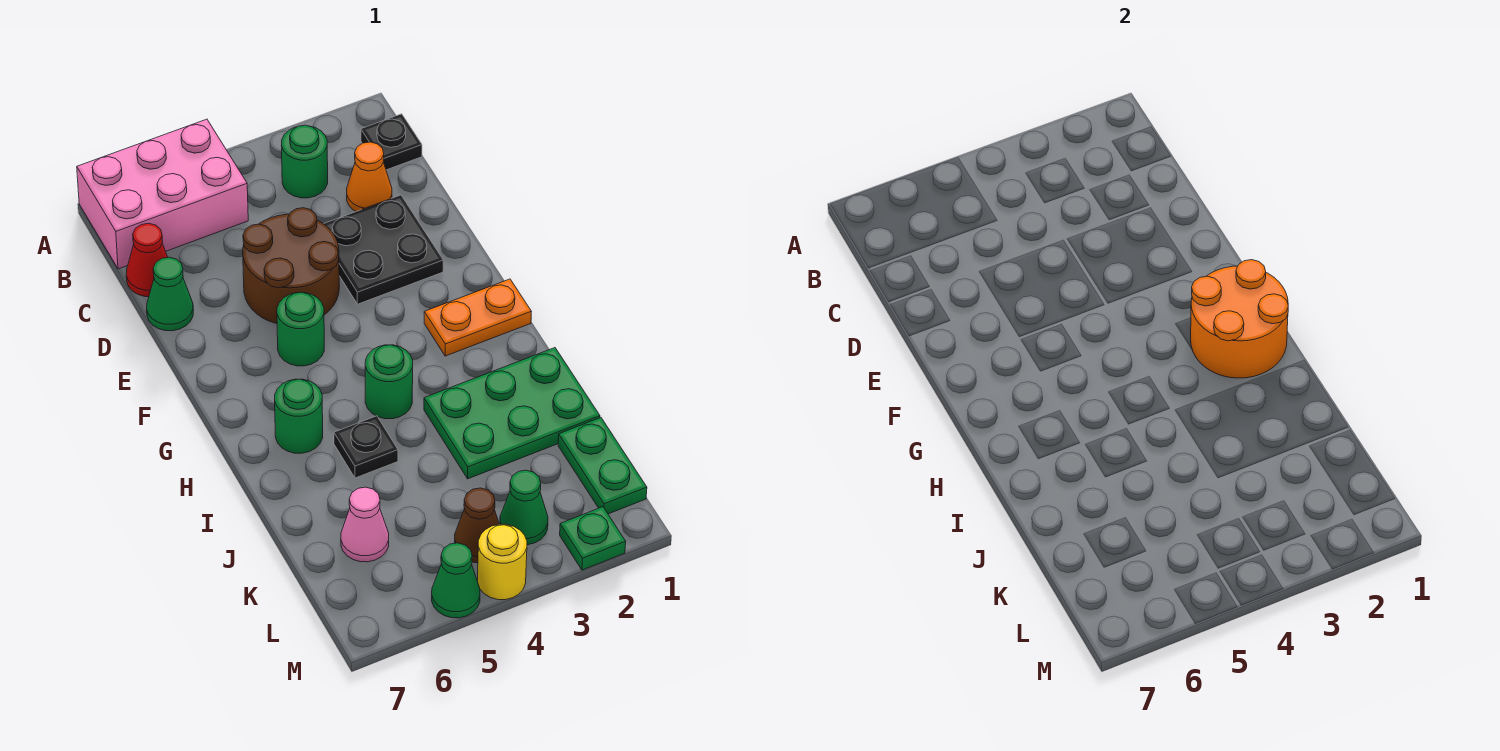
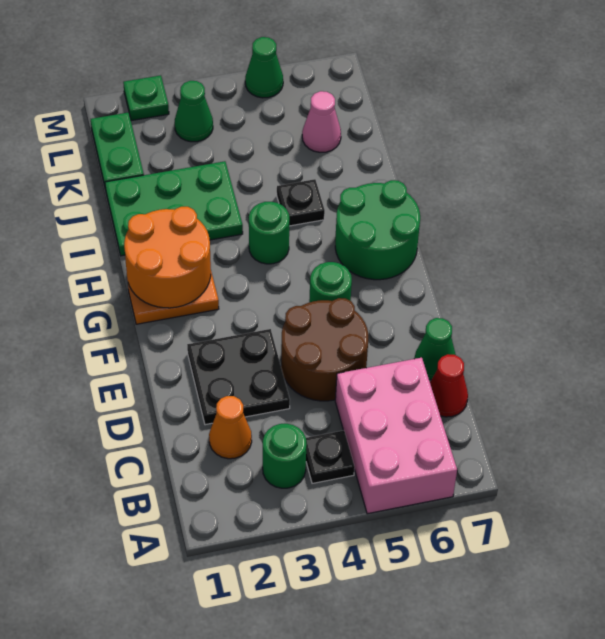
pink brick A5:B7 level 1 -> pink brick A5:C6 level 1
black plate B1 level 1 -> black plate B4 level 1
green round brick H6 level 1 -> green round brick G6:H7 level 1
brown cone L4 level 1 -> none
yellow round brick M4 level 1 -> none

